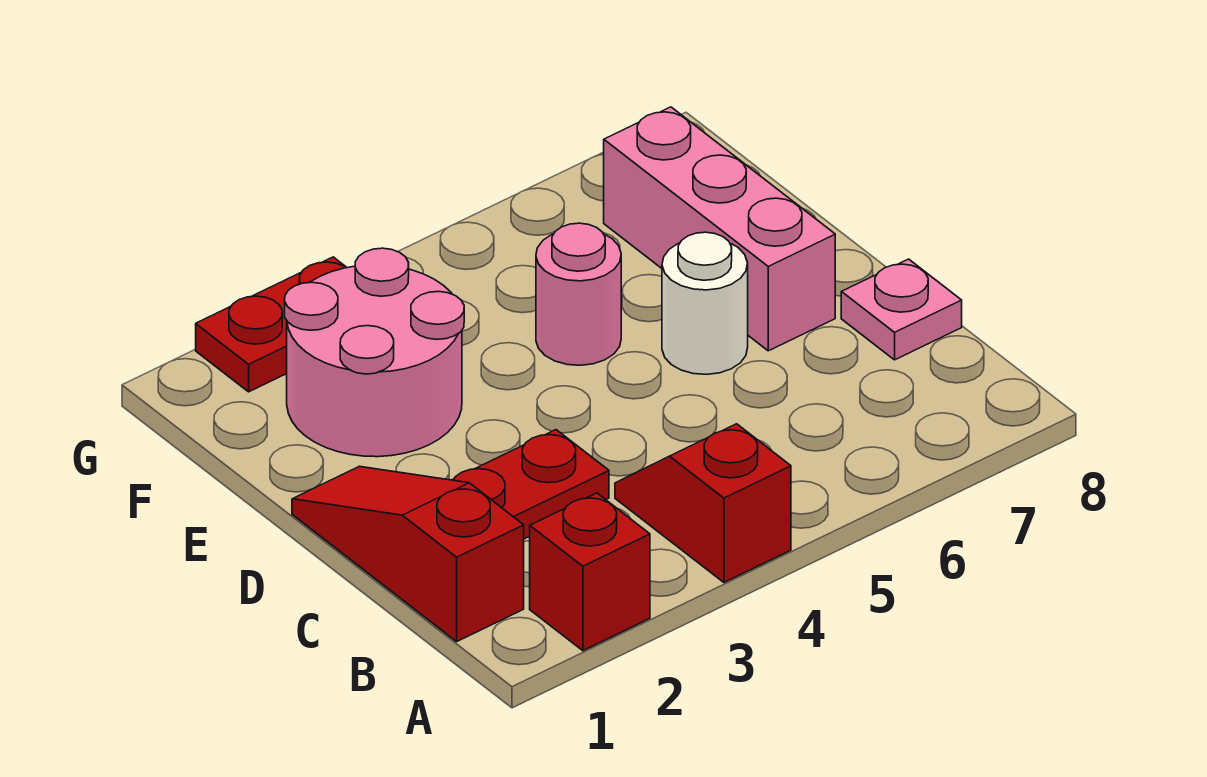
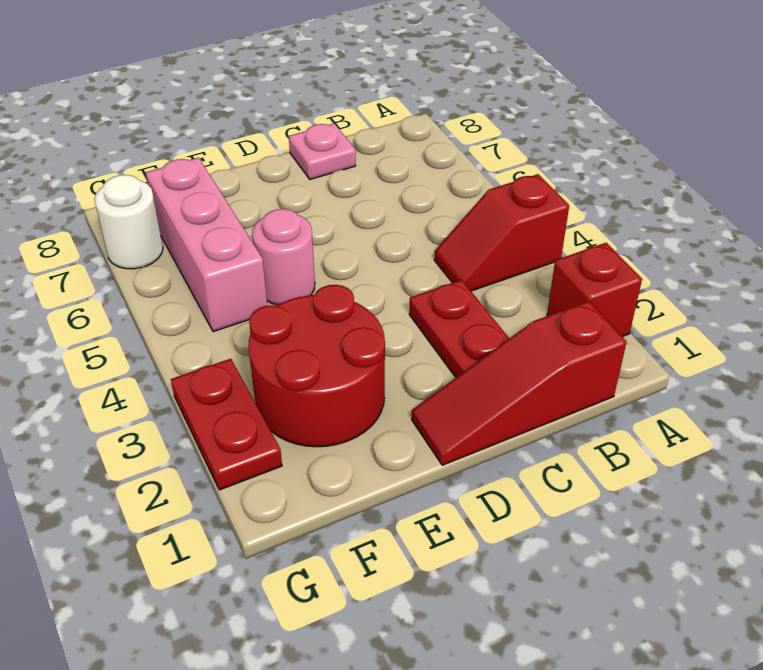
white round brick D6 level 1 -> white round brick G7 level 1
pink brick D7:F7 level 1 -> pink brick F5:F7 level 1
pink round brick E2:F3 level 1 -> red round brick E2:F3 level 1

